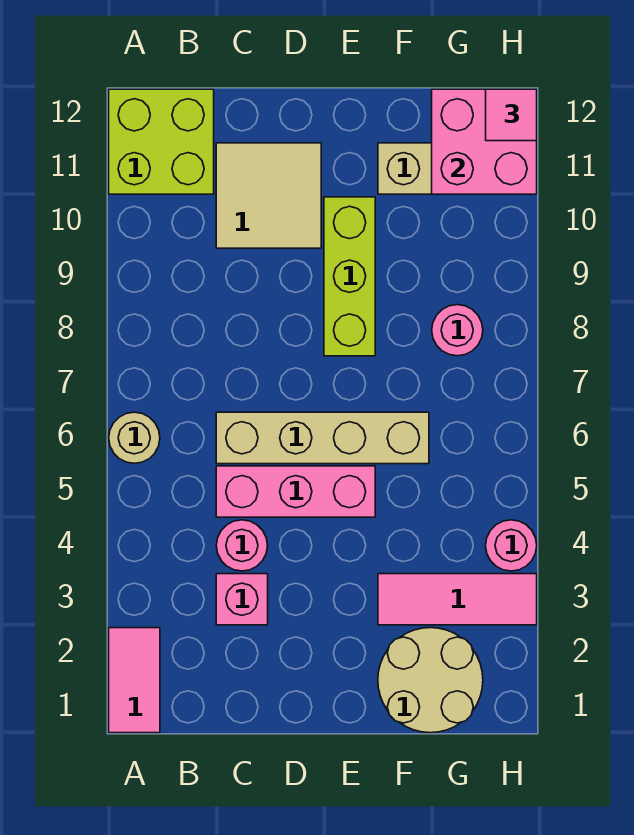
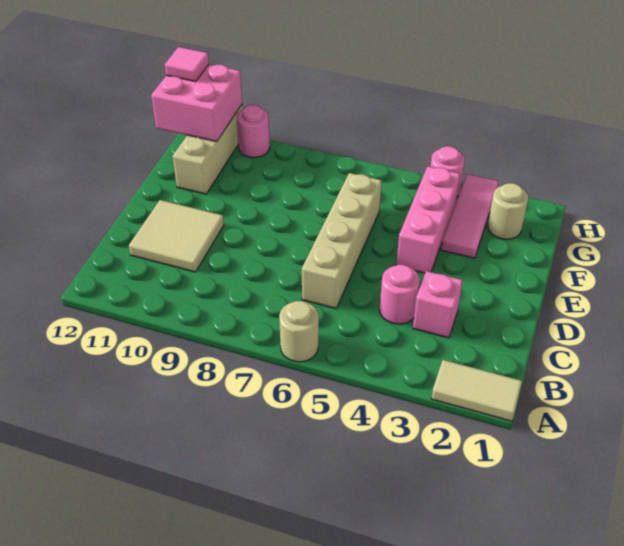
pink tile A1:A2 level 1 -> tan tile A1:A2 level 1
lime brick A11:B12 level 1 -> none
pink brick C5:E5 level 1 -> pink brick E4:G4 level 1
lime brick E8:E10 level 1 -> none
tan round brick F1:G2 level 1 -> tan round brick G2 level 1
pink round brick G8 level 1 -> pink round brick H10 level 1

